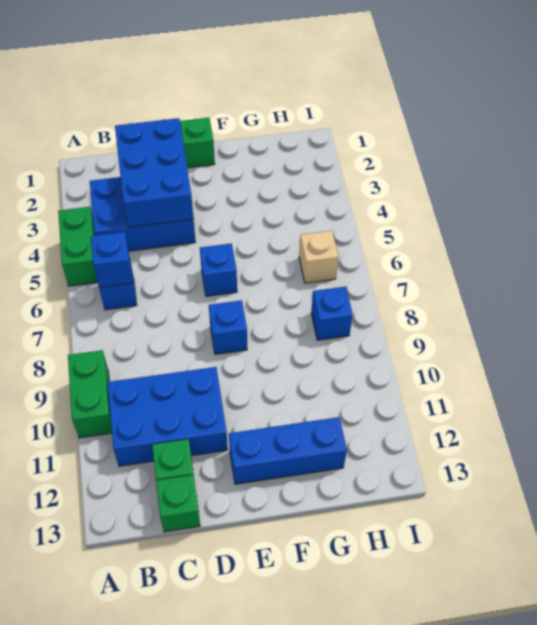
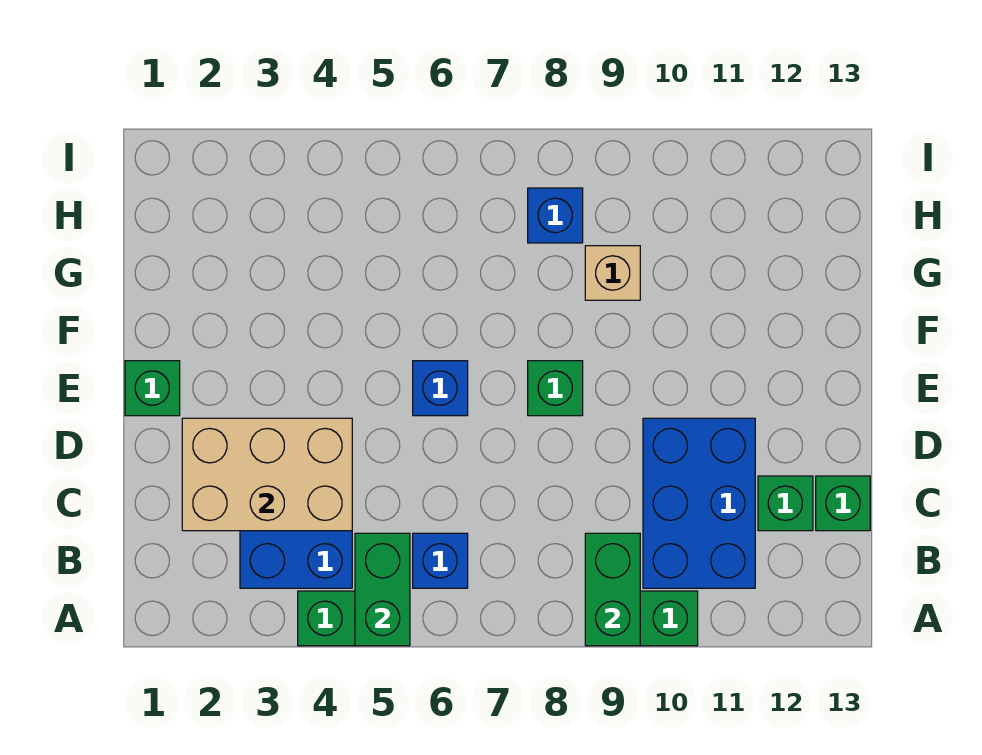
none -> green brick A5:B5 level 2
none -> green brick A9:B9 level 2
blue brick B6 level 2 -> none
blue brick C2:D4 level 2 -> tan brick C2:D4 level 2
blue brick E8 level 1 -> green brick E8 level 1
blue brick E12:G12 level 1 -> none
tan brick H6 level 1 -> tan brick G9 level 1

